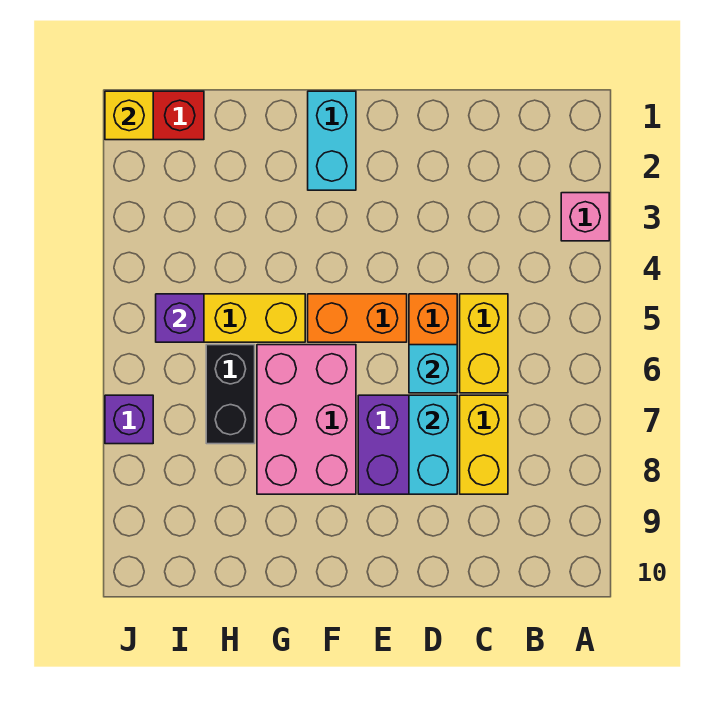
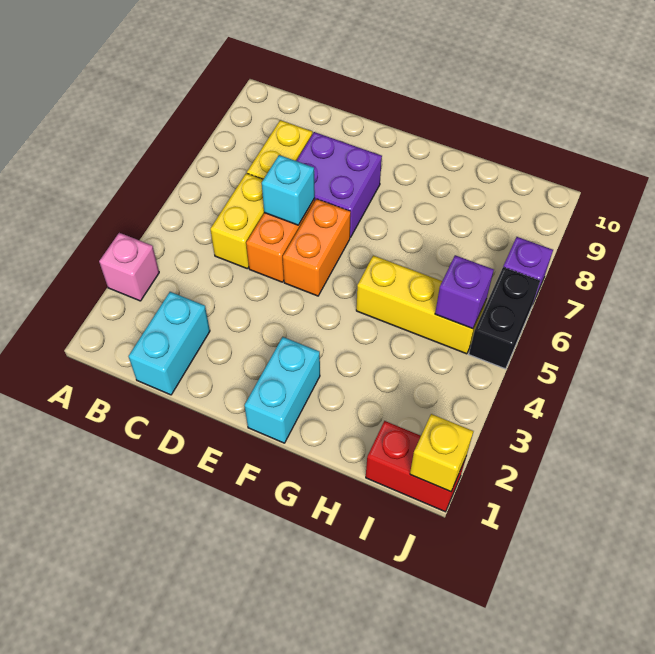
cyan brick D7:D8 level 2 -> cyan brick C1:C2 level 1
orange brick E5:F5 level 1 -> orange brick E5:E6 level 1
pink brick F6:G8 level 1 -> none
black brick H6:H7 level 1 -> black brick J5:J6 level 1

